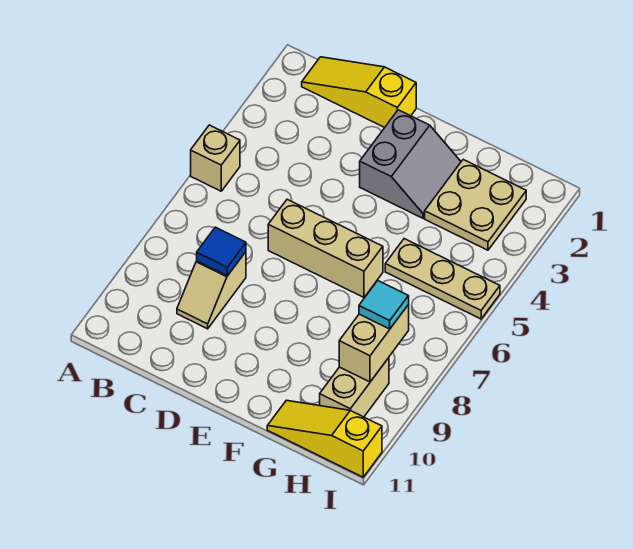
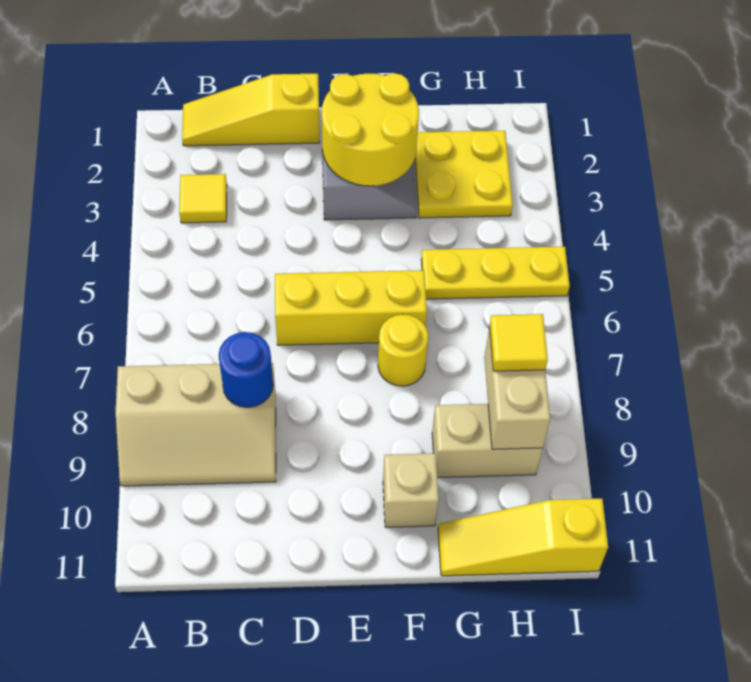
tan brick A5 level 1 -> tan brick F10 level 1
none -> yellow tile B3 level 1
tan slope C8:C9 level 1 top 8 -> tan slope A8:C9 level 1 top 8
blue tile C8 level 2 -> blue round brick C8 level 2
tan brick D6:F6 level 1 -> yellow brick D6:F6 level 1
none -> yellow round brick E2:F3 level 2
none -> yellow round brick F7 level 1
tan plate G2:H3 level 1 -> yellow plate G2:H3 level 1
tan plate G5:I5 level 1 -> yellow plate G5:I5 level 1
cyan tile H8 level 3 -> yellow tile H8 level 3
tan brick H9:H10 level 1 -> tan brick G9:H9 level 1

